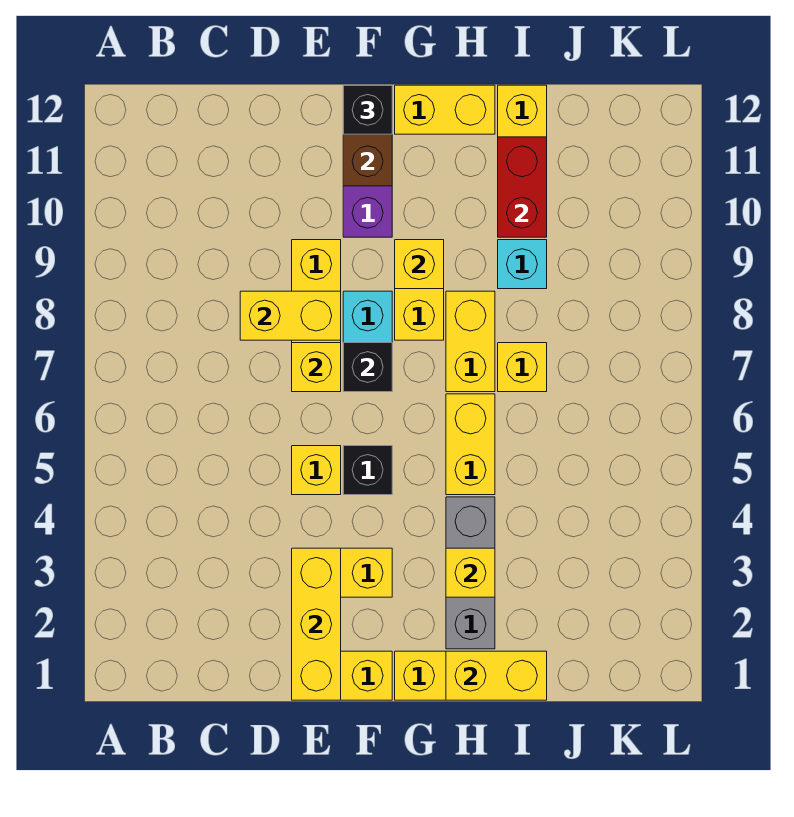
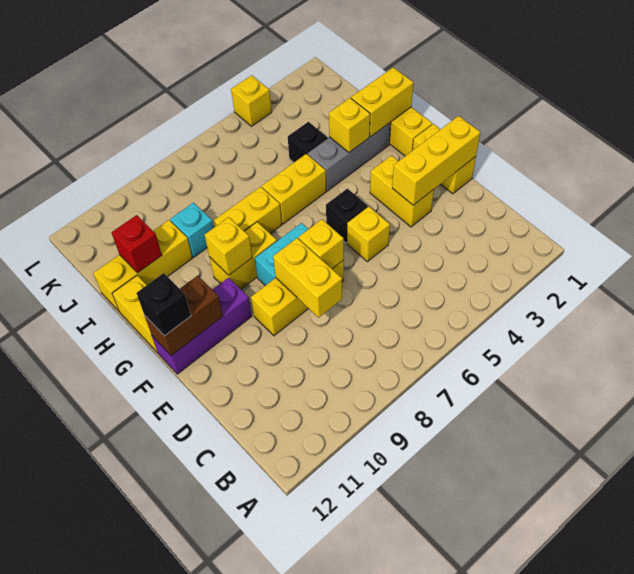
black brick F7 level 2 -> black brick I4 level 1
yellow brick H1:I1 level 2 -> yellow brick H1:H2 level 2
yellow brick I7 level 1 -> yellow brick L4 level 1
red brick I10:I11 level 2 -> red brick I11 level 2

